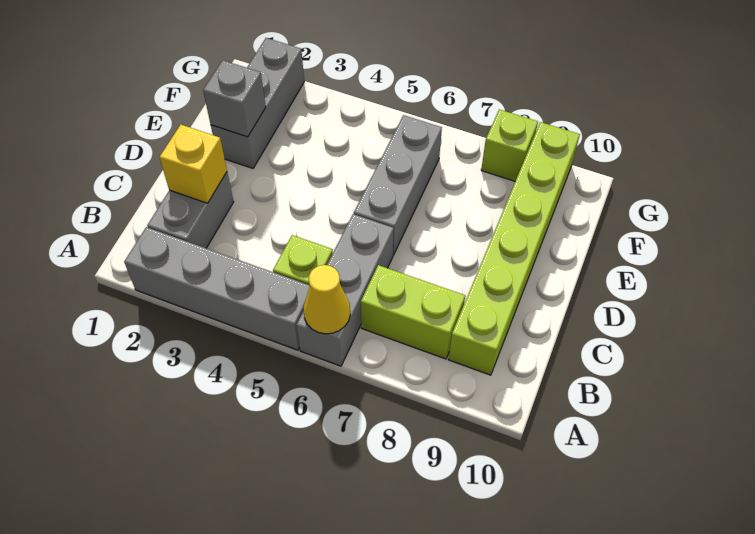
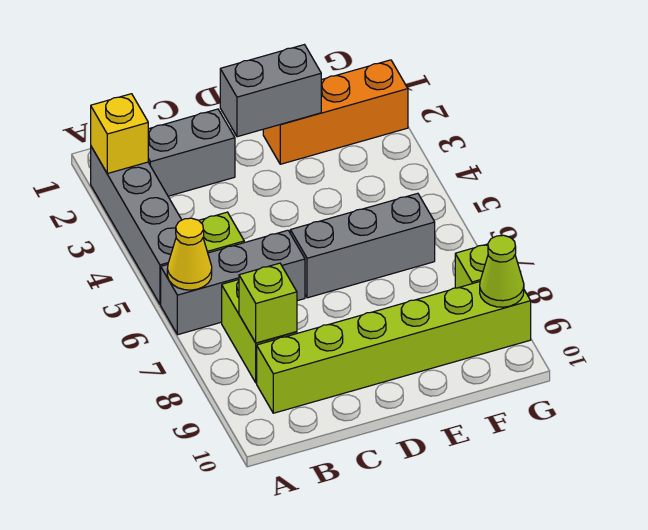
none -> lime brick B8 level 2
yellow brick C2 level 2 -> yellow brick A2 level 2
grey brick E2:G2 level 1 -> orange brick E2:G2 level 1
grey brick E2 level 2 -> grey brick D2:E2 level 2
none -> lime cone G9 level 2

